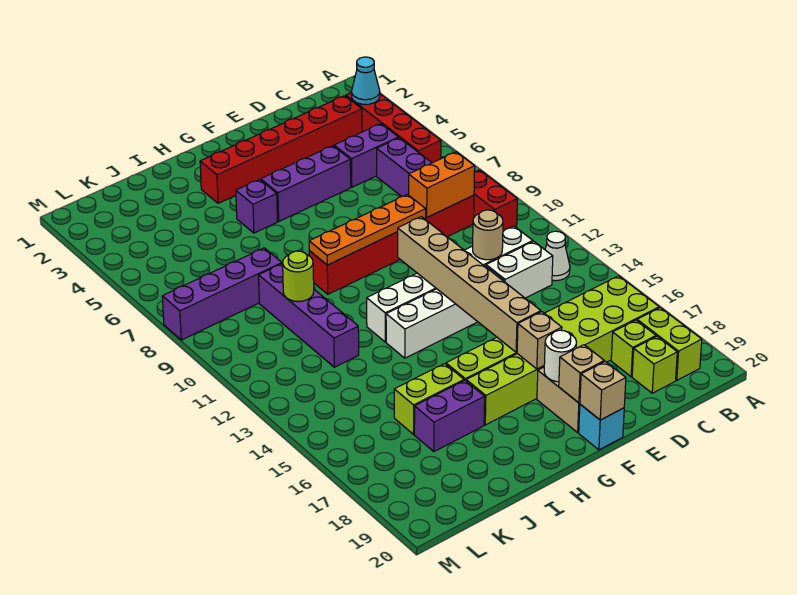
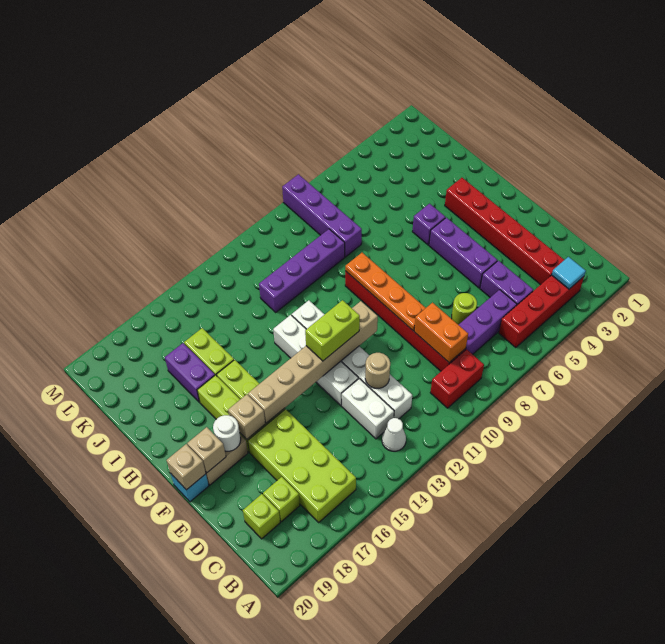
cyan cone B3 level 2 -> cyan tile B3 level 2
lime brick B18:B19 level 1 -> lime brick F12:F13 level 3
lime round brick J10 level 2 -> lime round brick D7 level 1

